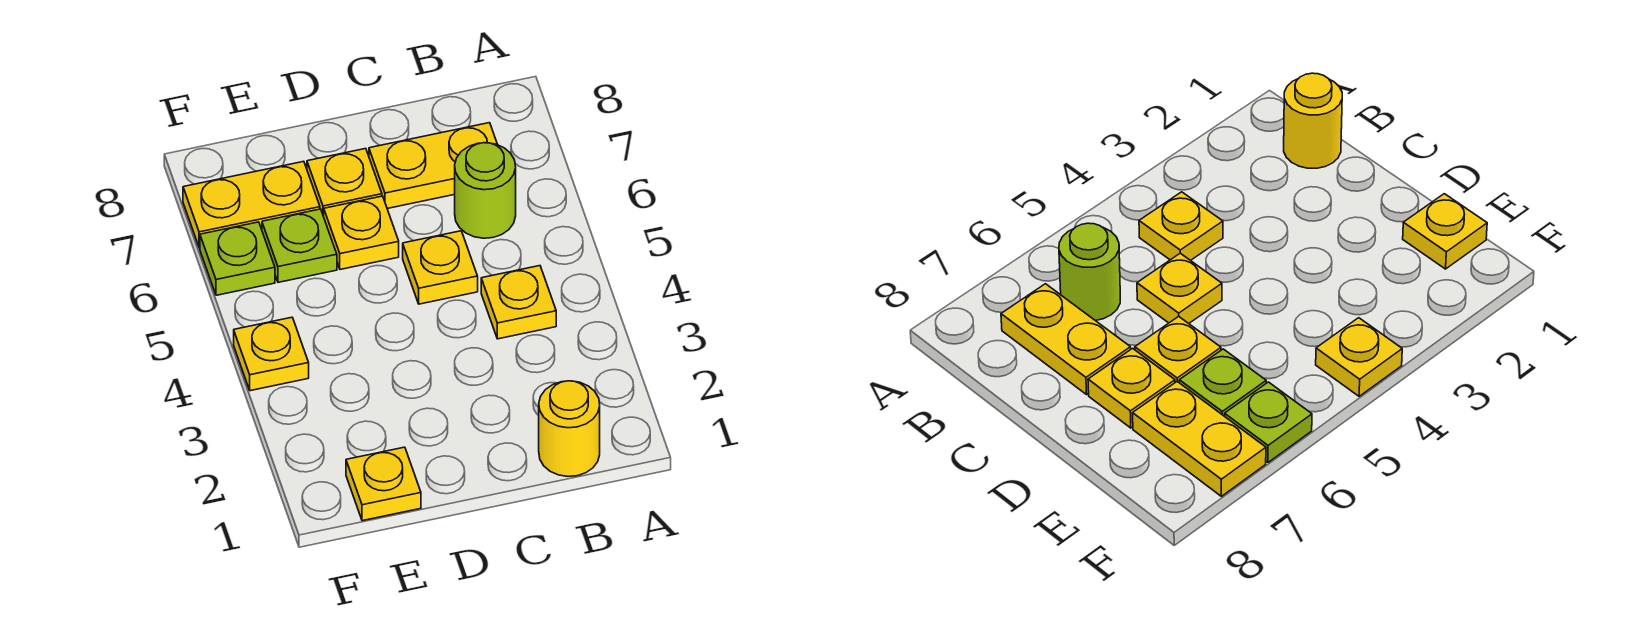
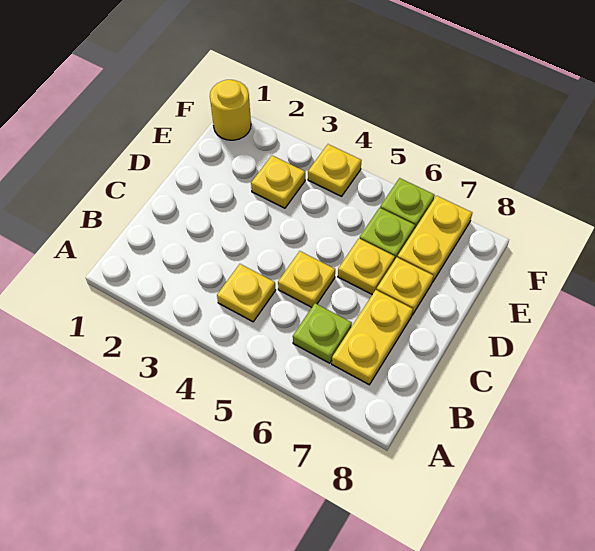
yellow round brick B1 level 1 -> yellow round brick F1 level 1
lime round brick B6 level 1 -> lime plate B6 level 1
yellow plate E1 level 1 -> yellow plate E3 level 1

